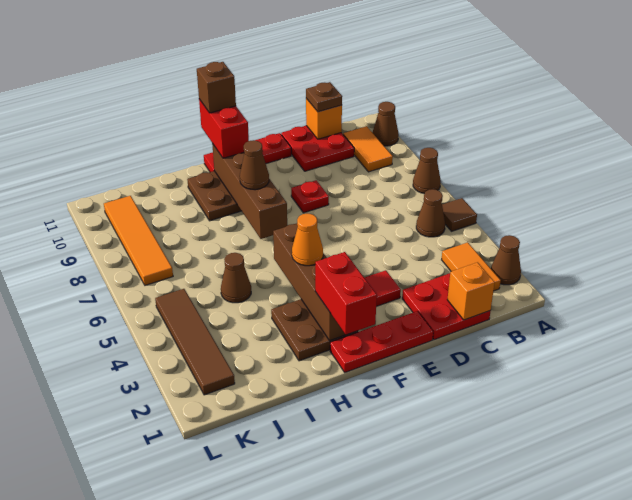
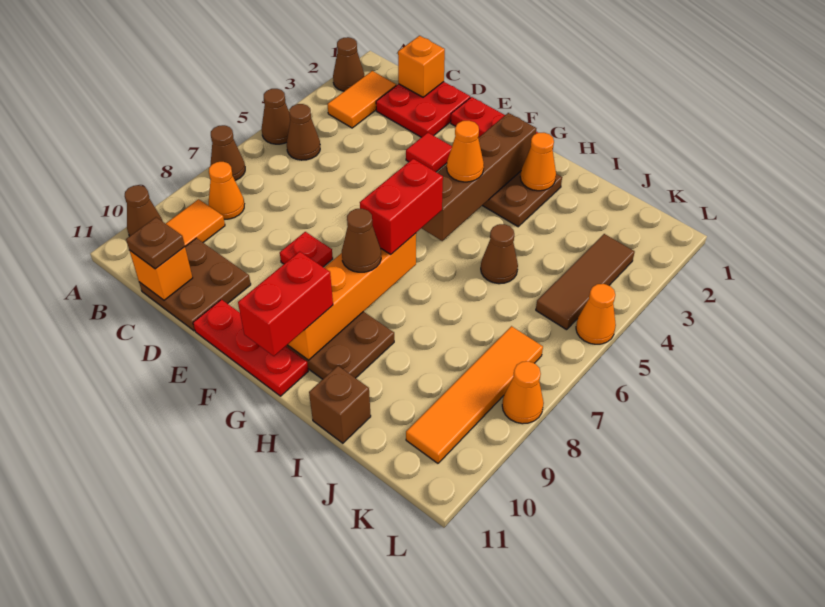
brown tile A5 level 1 -> brown cone A5 level 1
none -> orange cone B8 level 1
red plate C10:D11 level 1 -> brown plate C10:D11 level 1
red brick G1:G2 level 3 -> red brick G6:G7 level 3
brown brick G7:G10 level 2 -> orange brick G7:G10 level 2
brown brick G11 level 4 -> brown brick I11 level 1
none -> orange cone H2 level 2
brown tile K2:K5 level 1 -> brown tile K3:K5 level 1
none -> orange cone L5 level 1
none -> orange cone L8 level 1

